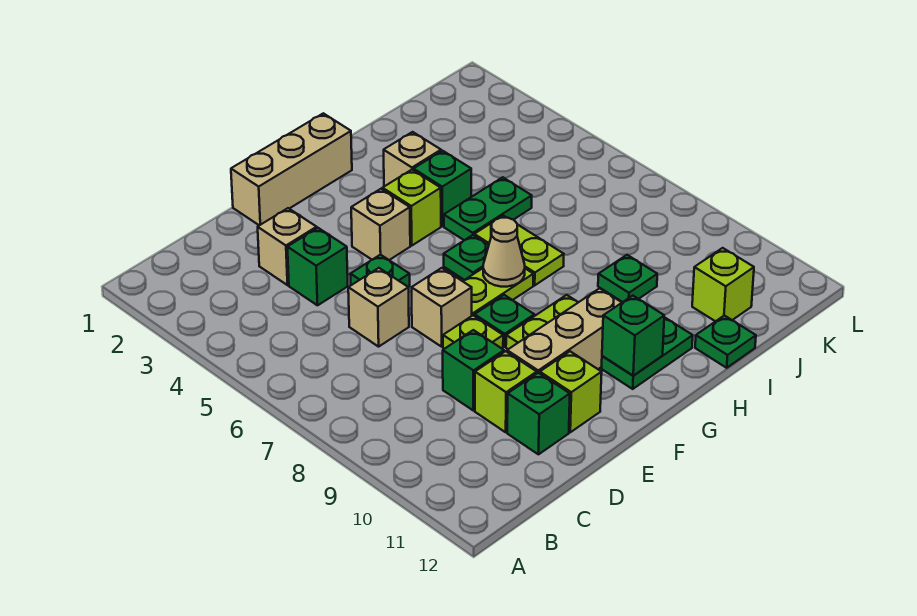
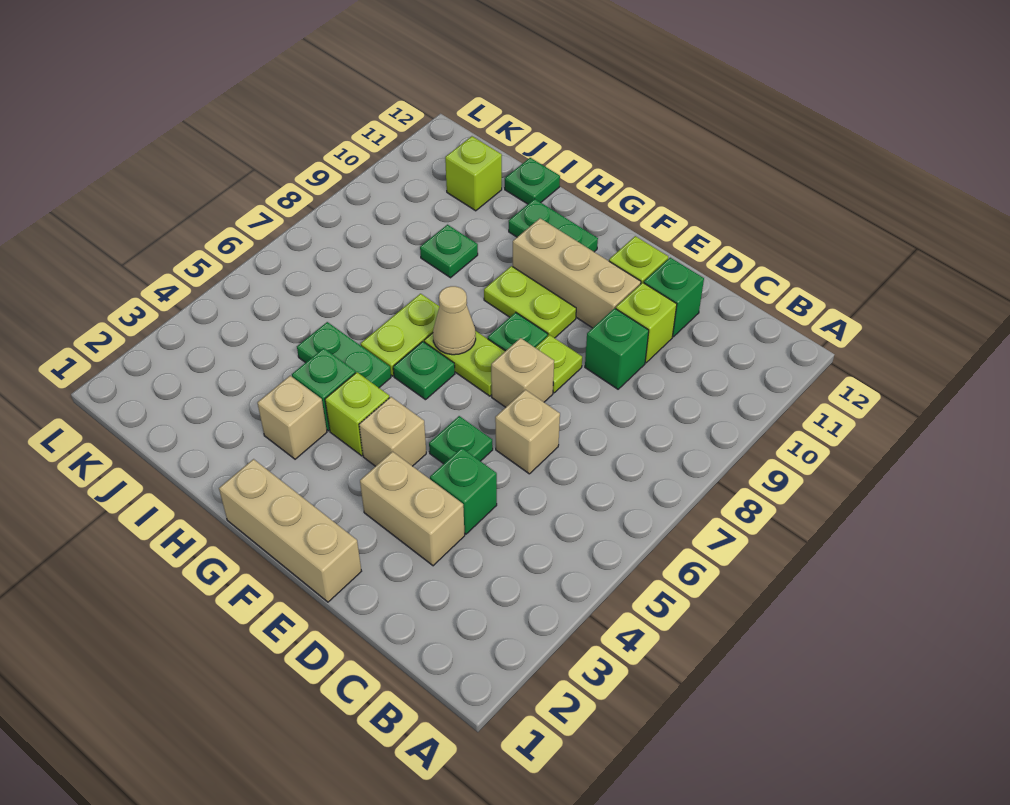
tan brick D3 level 1 -> tan brick D3:E3 level 1
green brick G11 level 2 -> none

